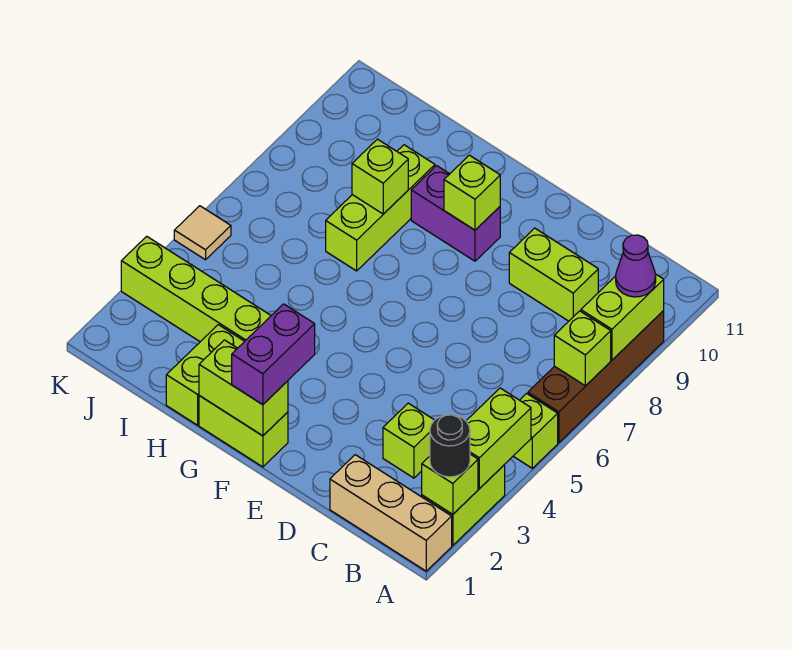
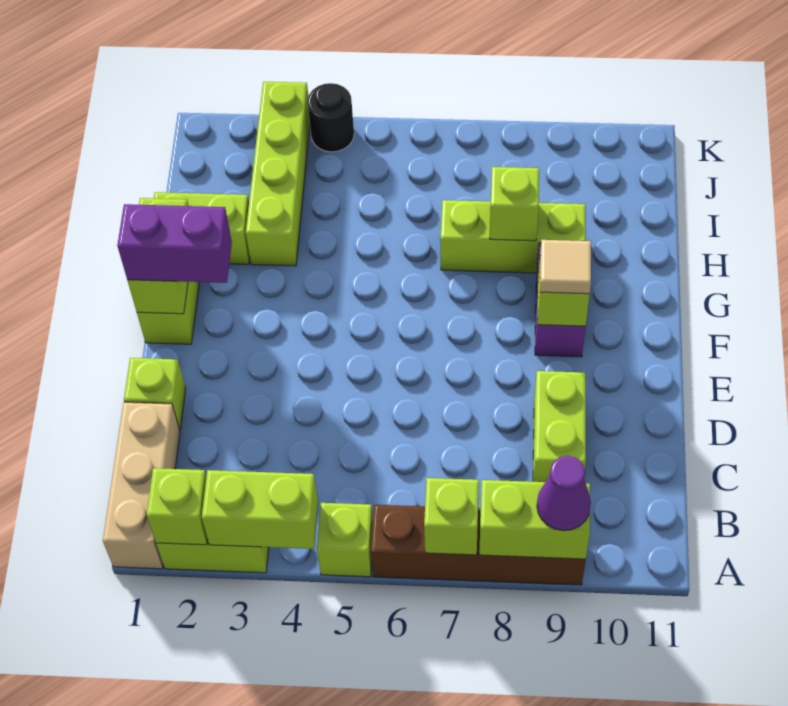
black round brick A2 level 3 -> black round brick K4 level 1
lime brick C3 level 1 -> lime brick D1 level 1
tan tile K5 level 1 -> tan tile F9 level 3

